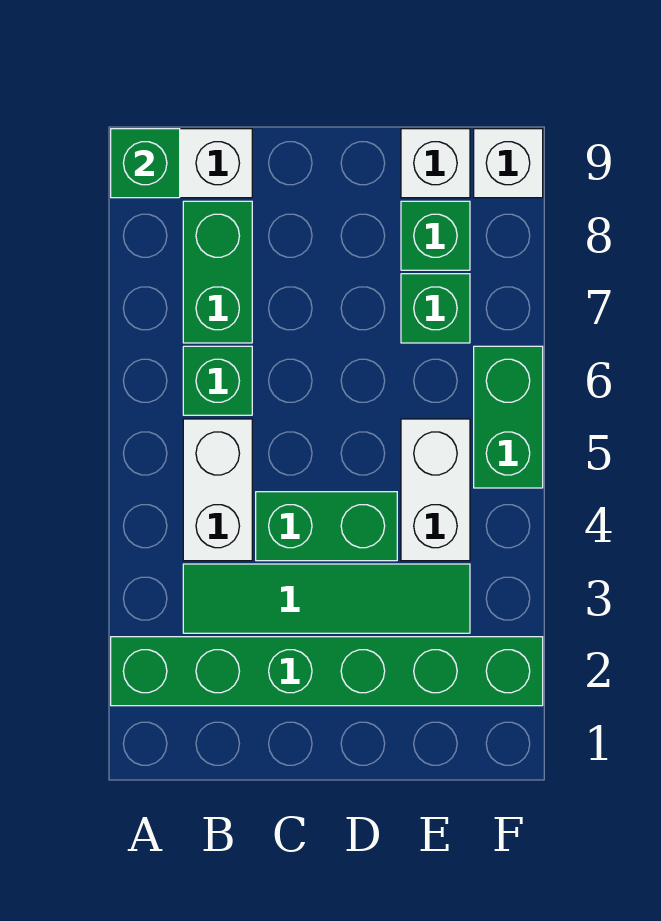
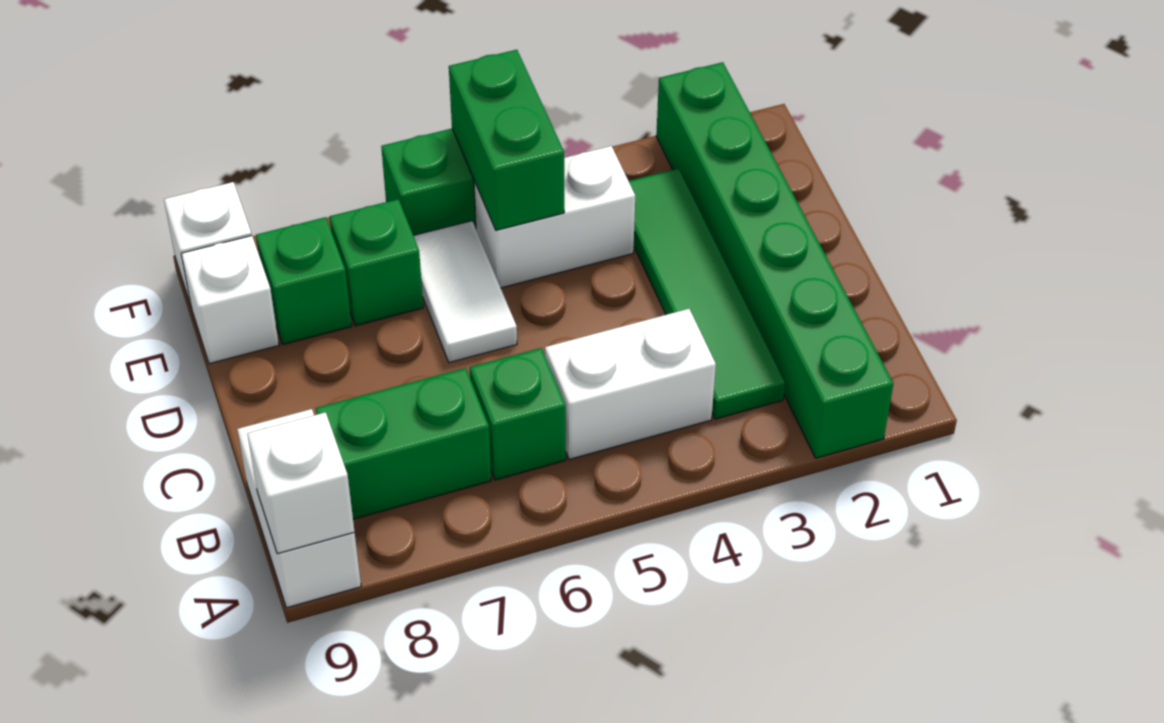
green brick A9 level 2 -> white brick A9 level 2
green brick C4:D4 level 1 -> green brick E5:F5 level 2
none -> white tile D6:E6 level 1

